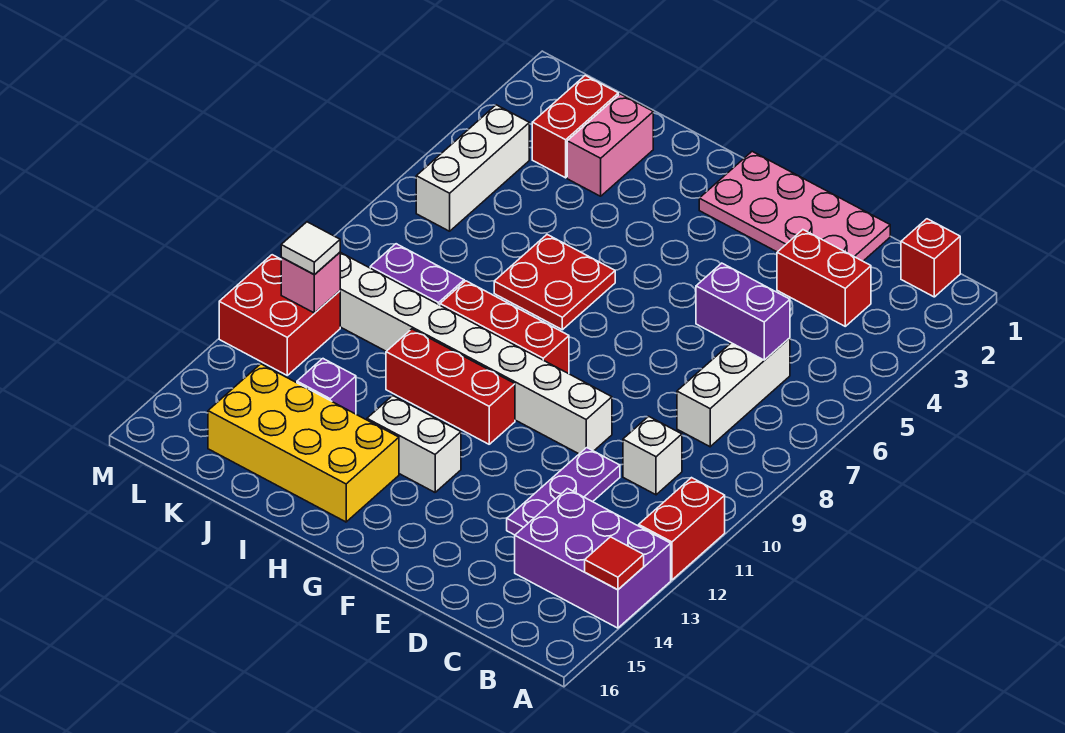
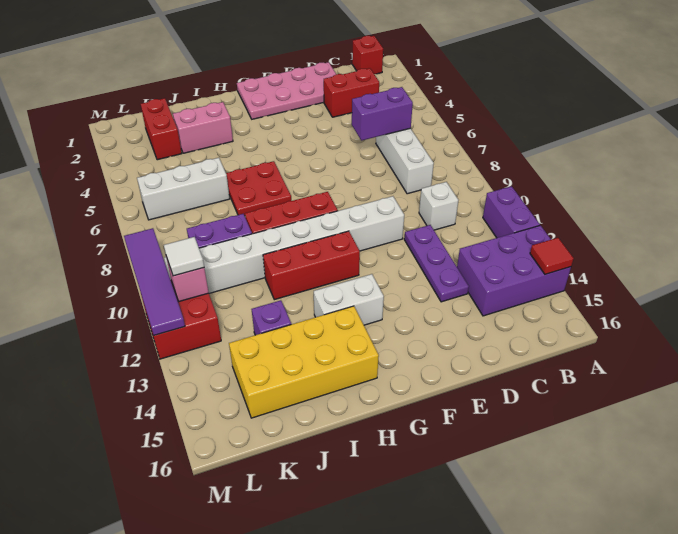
red brick A11:A12 level 1 -> purple brick A11:A12 level 1
pink brick J2:J3 level 1 -> pink brick I3:J3 level 1
white brick L4:L6 level 1 -> white brick J6:L6 level 1
none -> purple tile M9:M12 level 2

